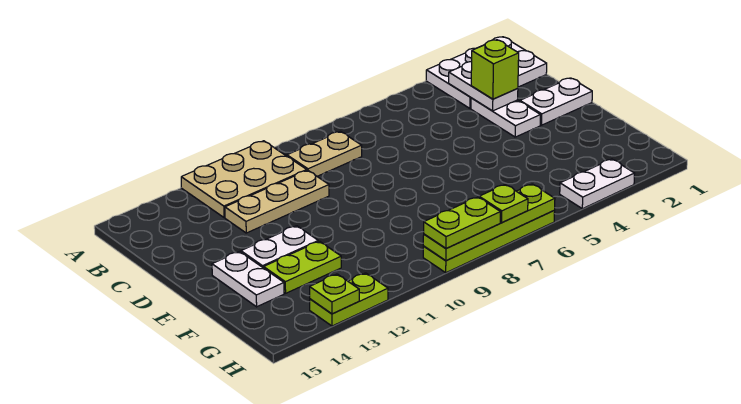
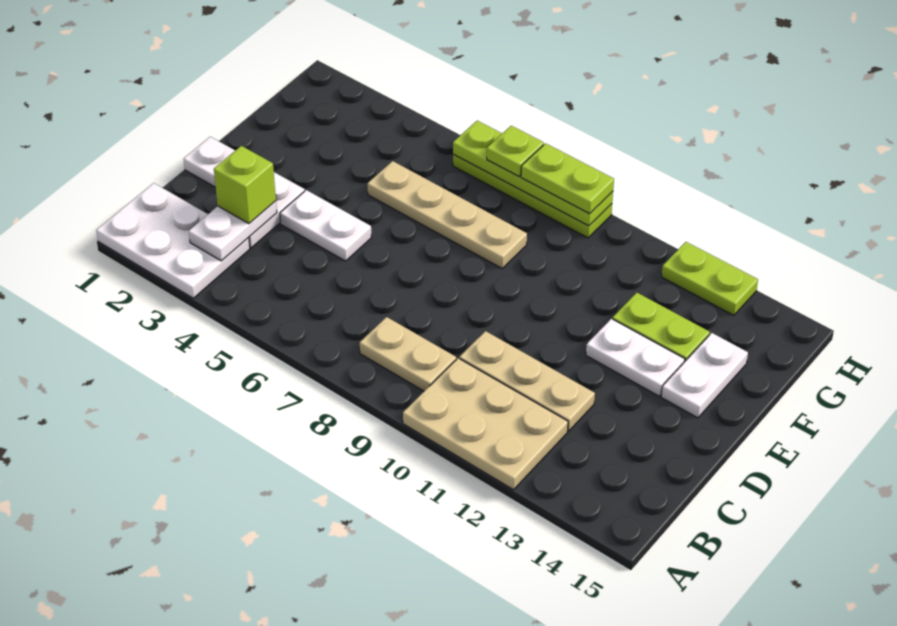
none -> tan plate F5:F8 level 1
white plate H3:H4 level 1 -> white plate D4:D5 level 1
lime plate H13 level 2 -> none

